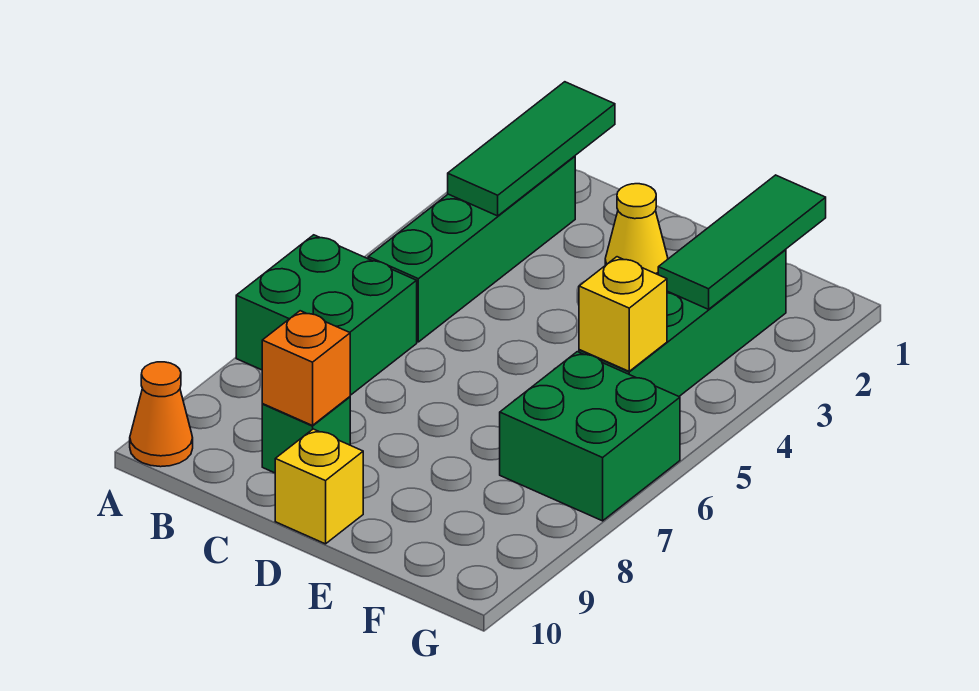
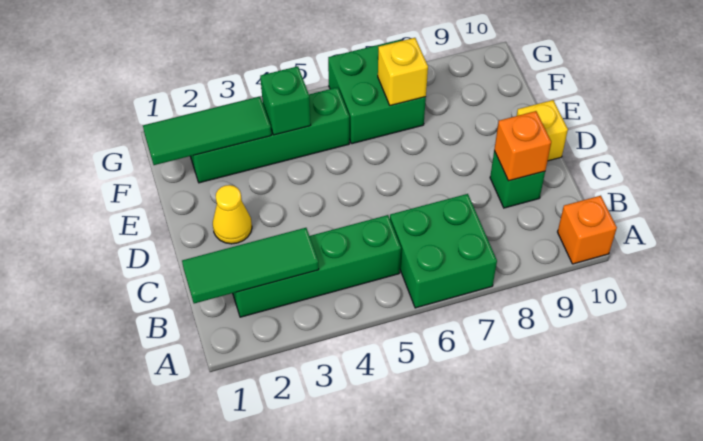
orange cone A10 level 1 -> orange brick A10 level 1
none -> green brick F4 level 2
yellow brick F5 level 2 -> yellow brick F7 level 2

